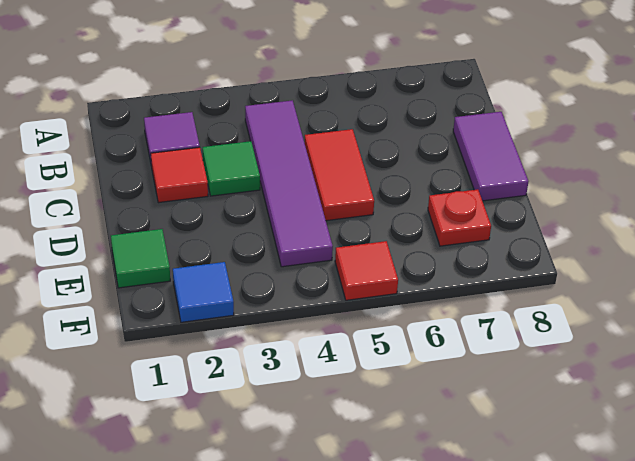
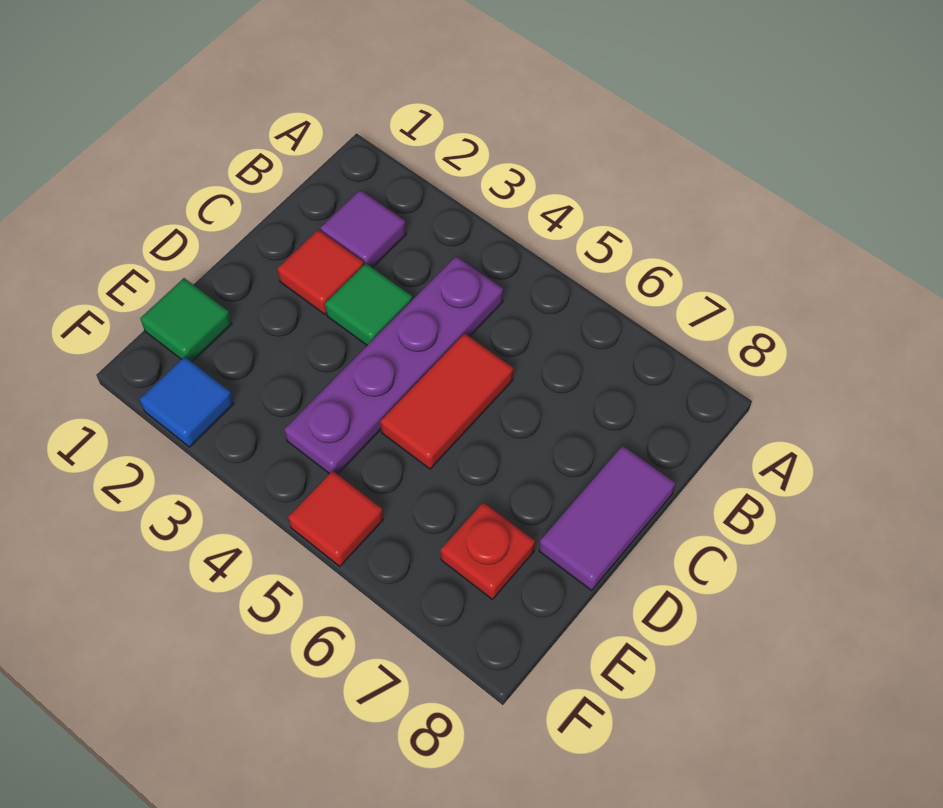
purple tile B4:E4 level 1 -> purple plate B4:E4 level 1

